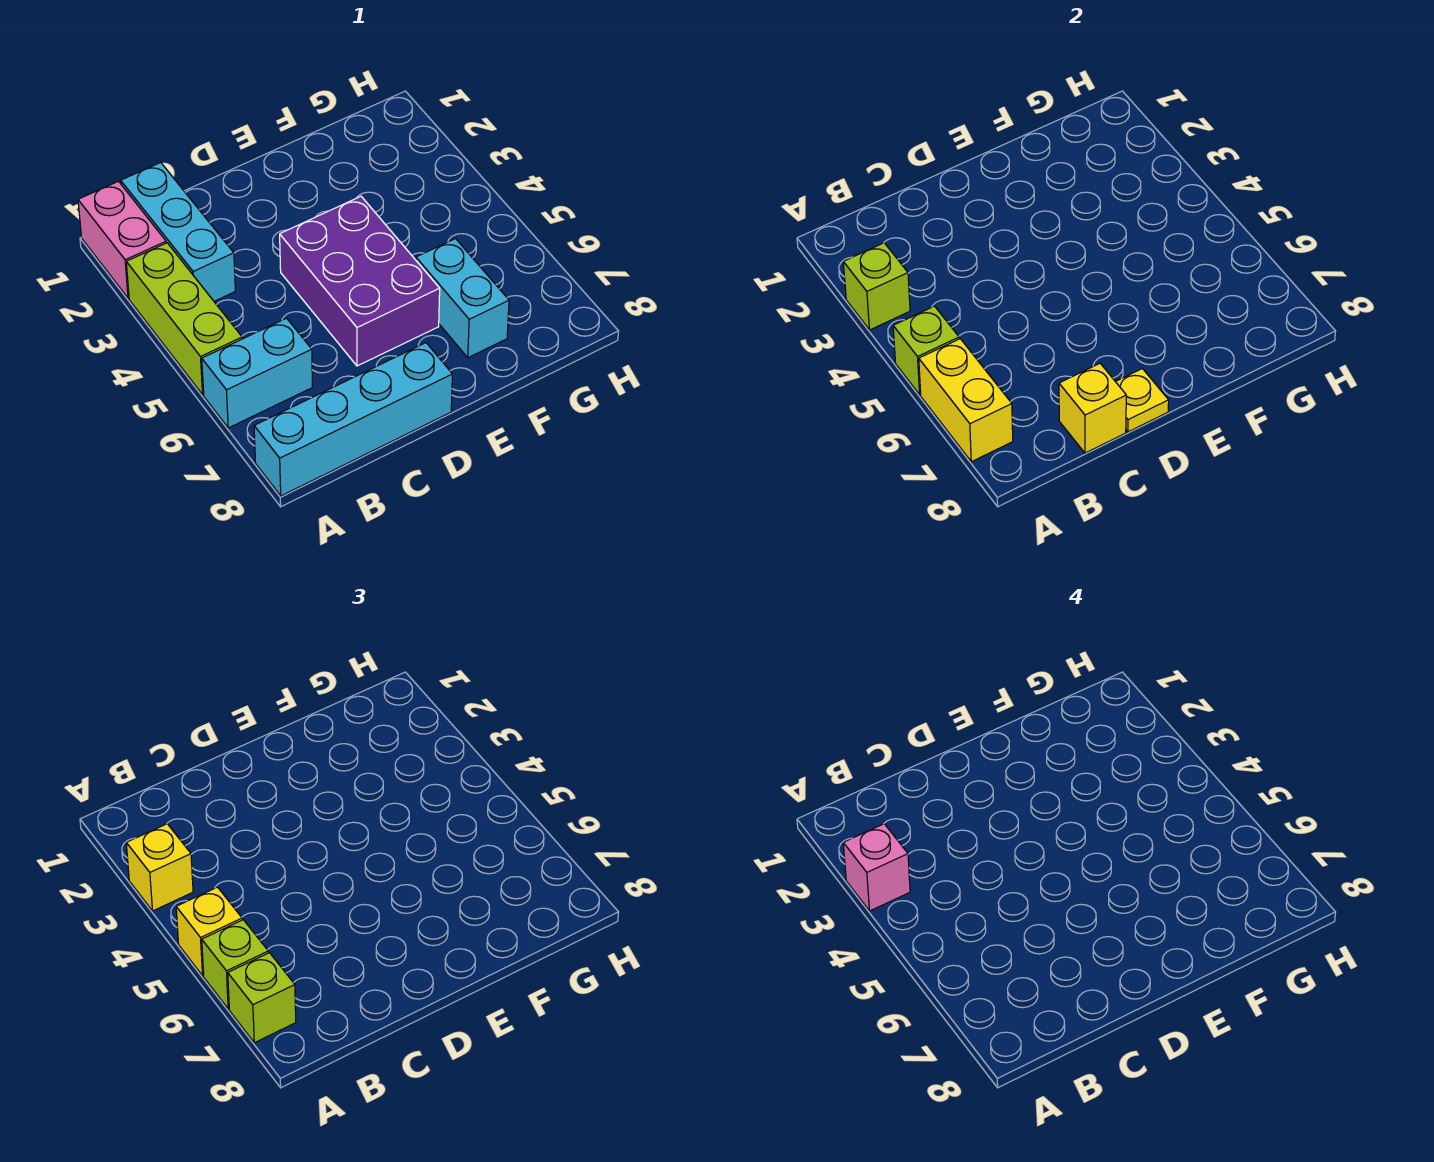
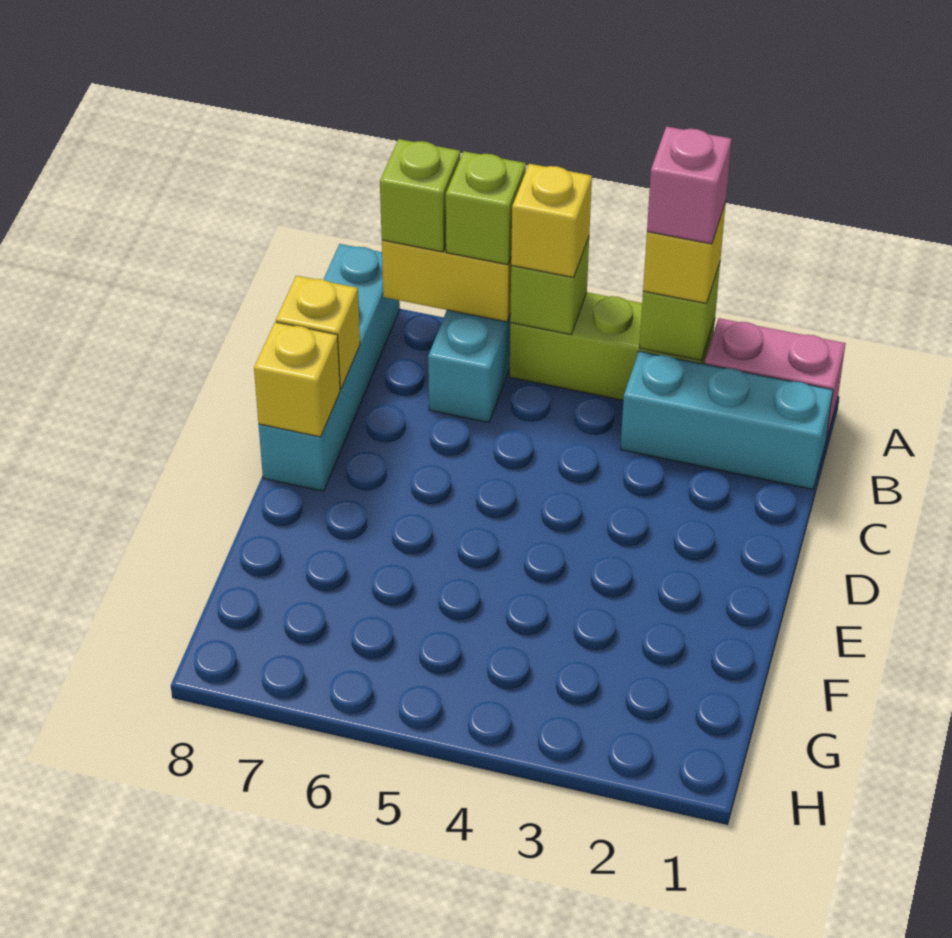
purple brick D4:E6 level 1 -> none
yellow plate D8 level 2 -> yellow brick D8 level 2
cyan brick F6:F7 level 1 -> none

